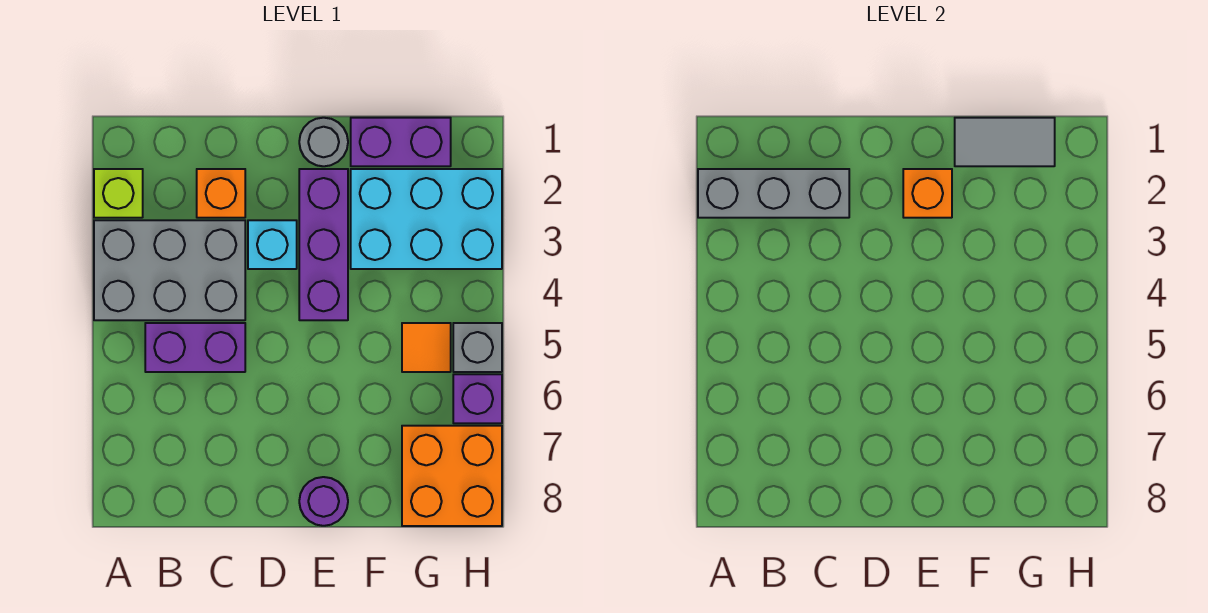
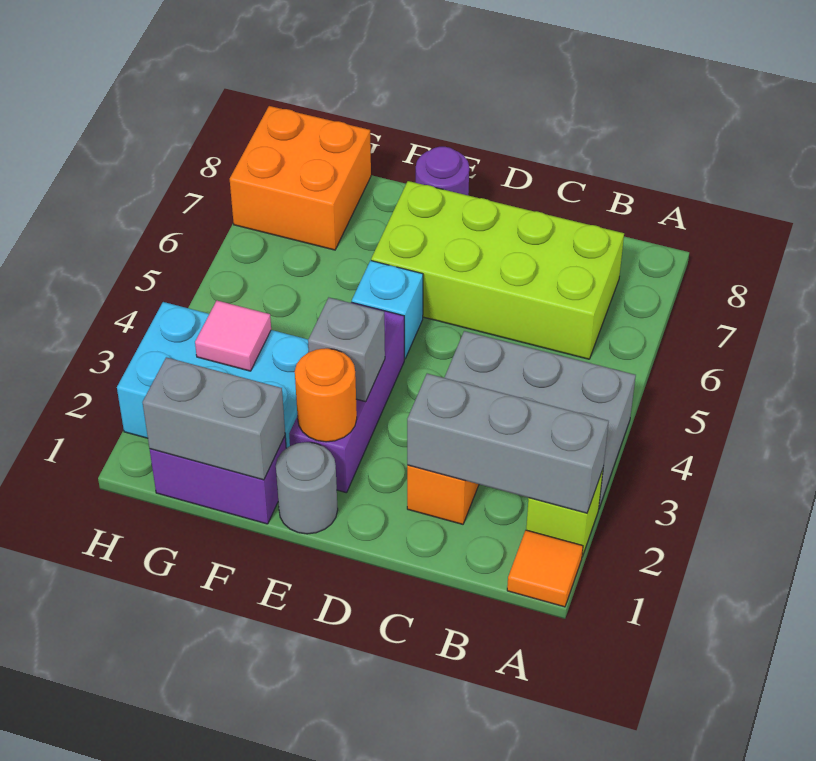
purple brick B5:C5 level 1 -> none
none -> lime brick B6:E7 level 1
cyan brick D3 level 1 -> cyan brick E5 level 1
orange brick E2 level 2 -> orange round brick E2 level 2
grey tile F1:G1 level 2 -> grey brick F1:G1 level 2
none -> pink tile G3 level 2
orange tile G5 level 1 -> orange tile A1 level 1
grey brick H5 level 1 -> grey brick E3 level 2
purple brick H6 level 1 -> none

